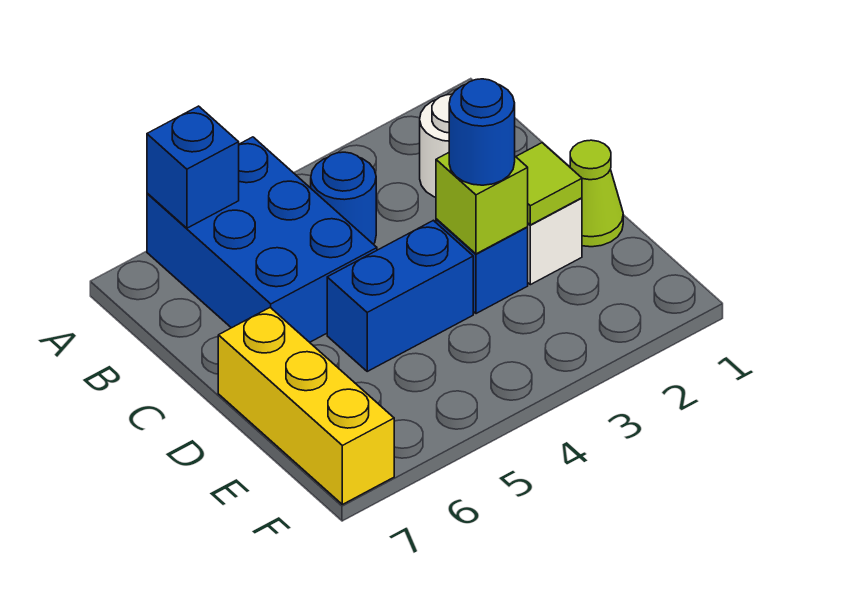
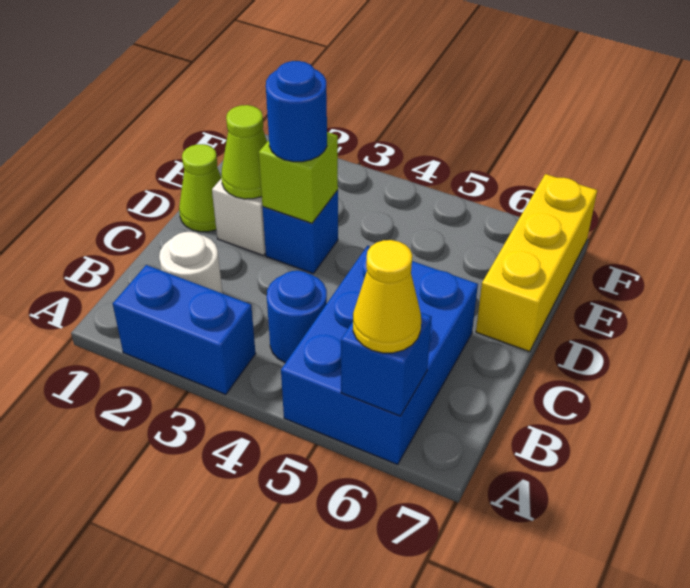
none -> yellow cone A6 level 3
lime tile D2 level 2 -> lime cone D2 level 2
blue brick D4:D5 level 1 -> blue brick A2:A3 level 1

